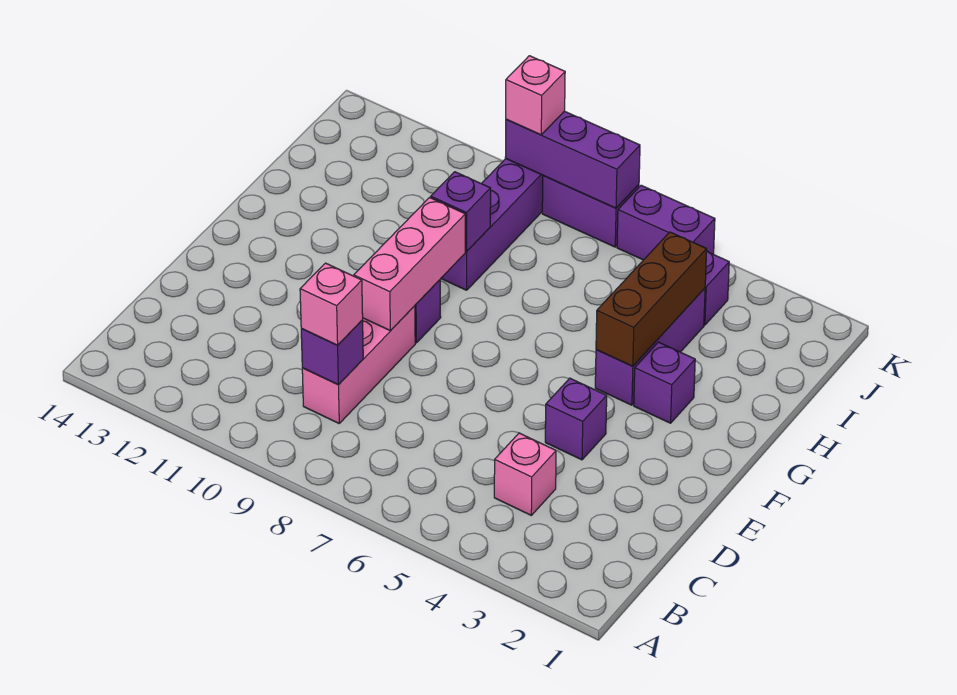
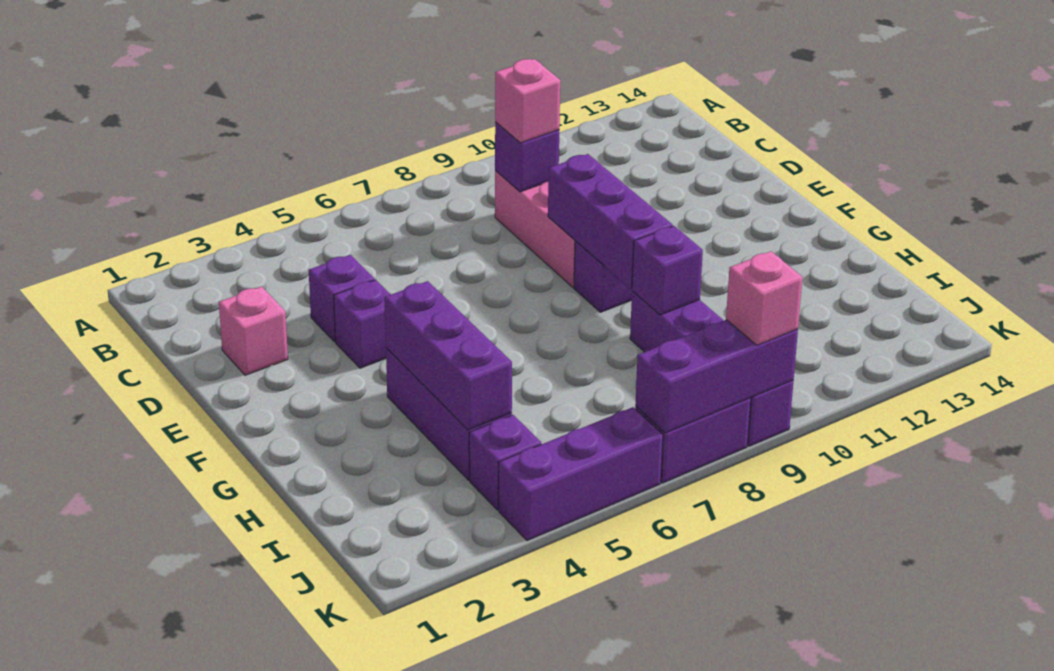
pink brick C4 level 1 -> pink brick D2 level 1
pink brick E9:G9 level 2 -> purple brick E9:G9 level 2
purple brick G3 level 1 -> purple brick D4 level 1
brown brick G4:I4 level 2 -> purple brick G4:I4 level 2
purple brick K5:K6 level 1 -> purple brick K4:K6 level 1

